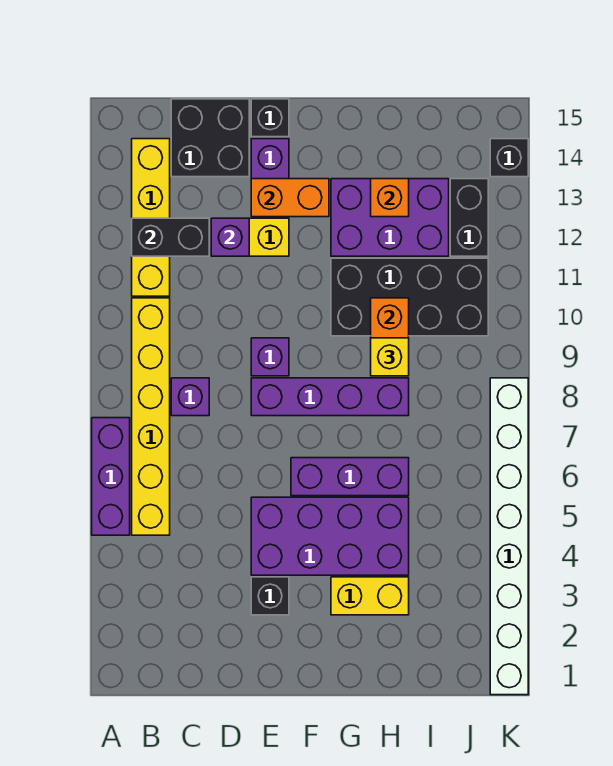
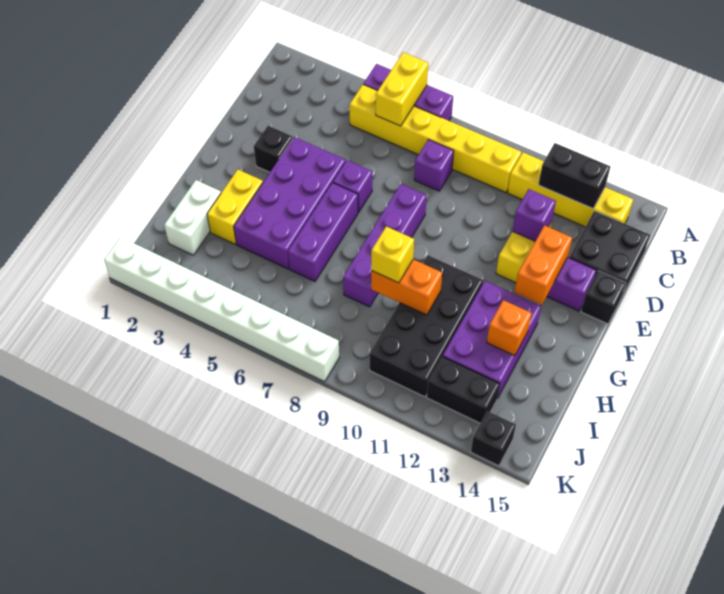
none -> yellow brick A6:B6 level 2
black brick B12:C12 level 2 -> black brick B12:B13 level 2
purple brick E9 level 1 -> purple brick E6 level 1
none -> white brick H2:I2 level 1

